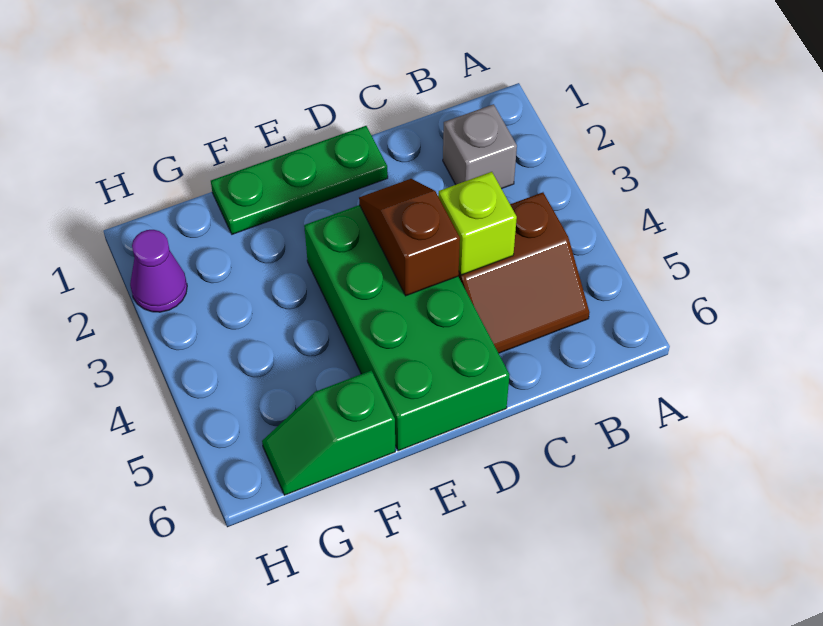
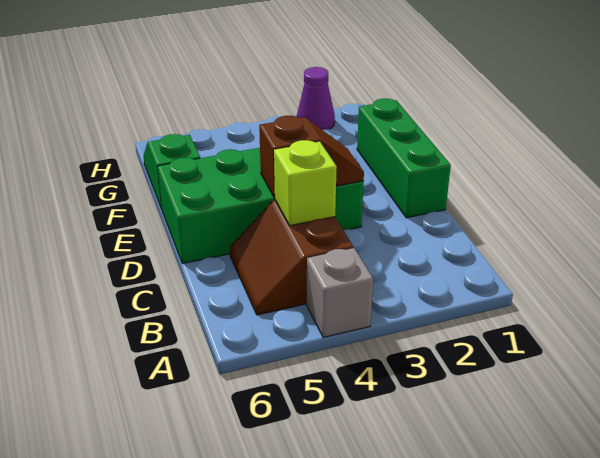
grey brick B2 level 1 -> grey brick A4 level 1
green plate D1:F1 level 1 -> green brick D1:F1 level 1

